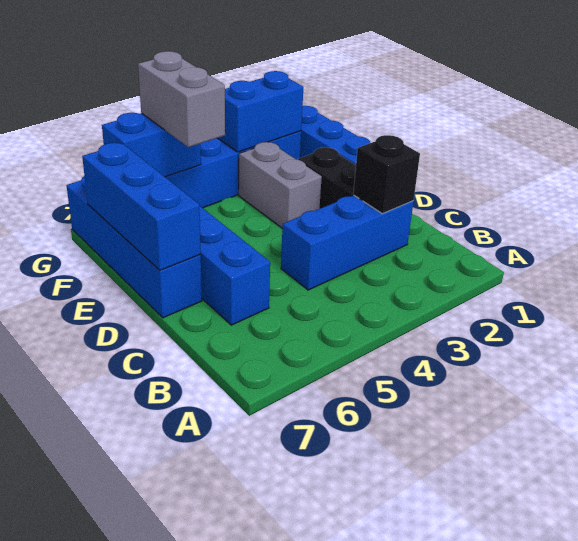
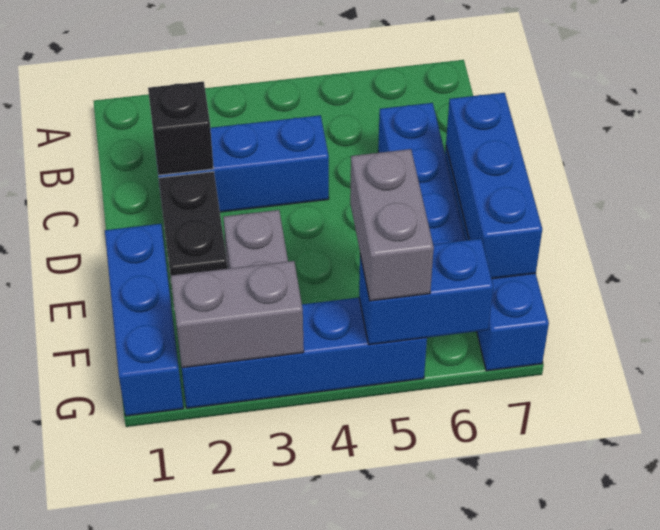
blue brick G2:G3 level 2 -> grey brick G2:G3 level 2

